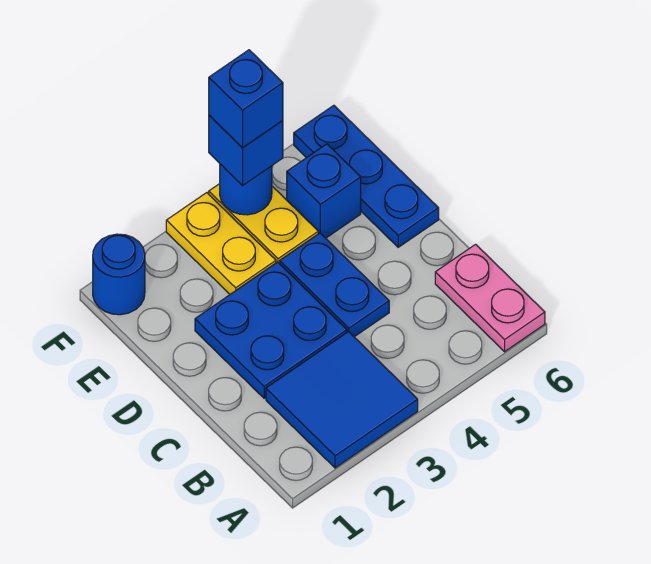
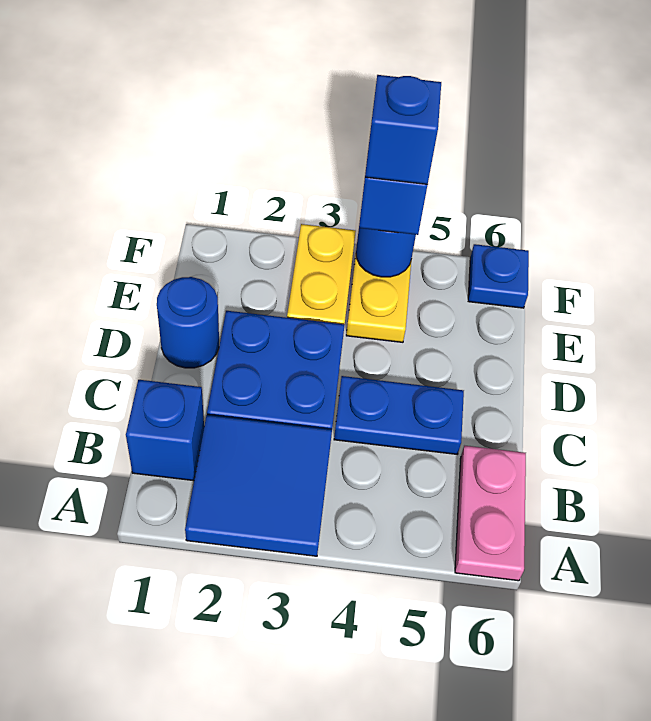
blue plate C4:D4 level 1 -> blue plate C4:C5 level 1
blue plate D6:F6 level 1 -> blue plate F6 level 1
blue brick E5 level 1 -> blue brick B1 level 1
blue round brick F1 level 1 -> blue round brick D1 level 1

